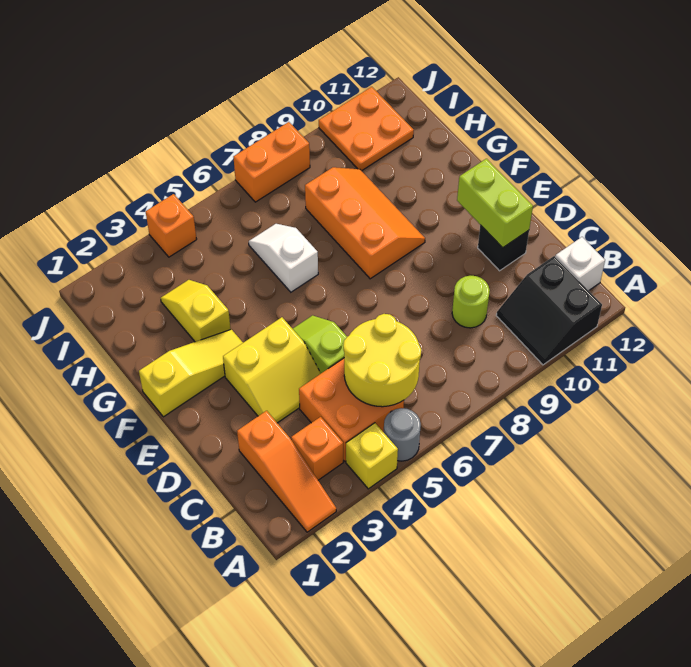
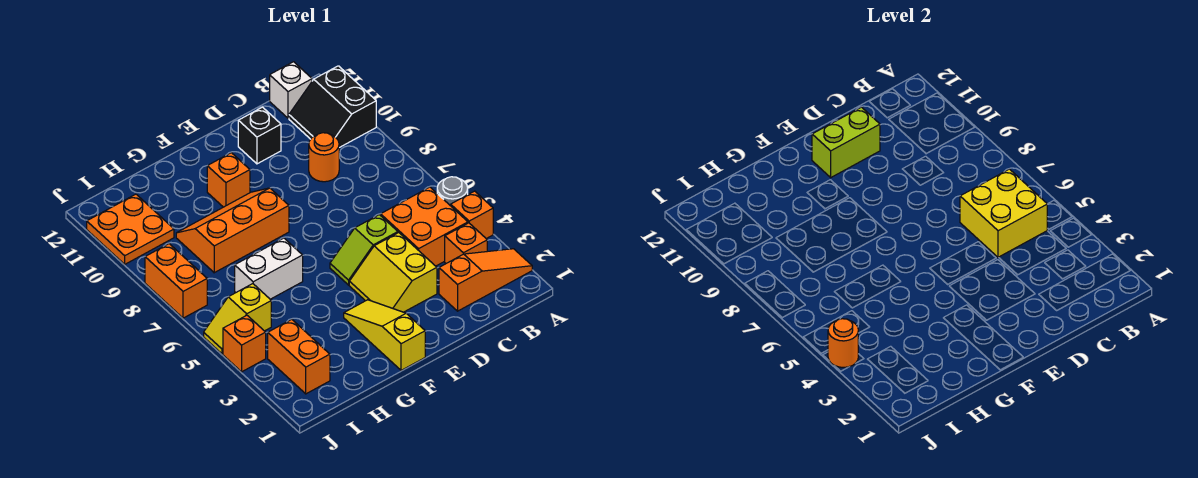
yellow brick A4 level 1 -> orange brick A4 level 1
black slope A10:B11 level 1 top 11 -> black slope A10:B11 level 1 top A
yellow round brick B5:C6 level 2 -> yellow brick B5:C6 level 2
lime round brick C9 level 1 -> orange round brick C9 level 1
yellow slope D3:E4 level 1 top E -> yellow slope D3:E4 level 1 top D
none -> orange brick F10 level 1
yellow slope G3:H3 level 1 top G -> yellow slope I5:J5 level 1 top I
white slope G6:H6 level 1 top G -> white brick G6:H6 level 1
none -> orange brick I2:I3 level 1
none -> orange round brick J4 level 2

